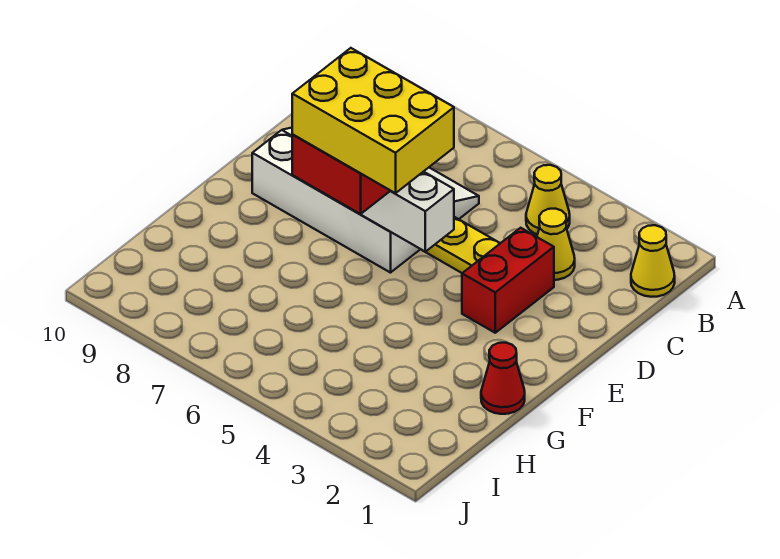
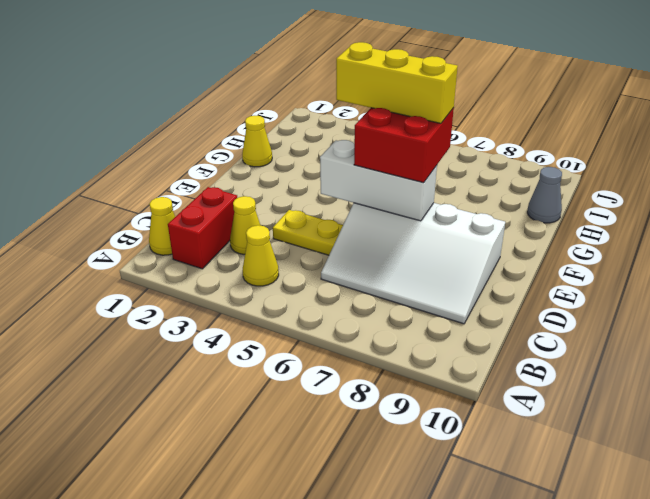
red brick D3:E3 level 1 -> red brick B2:C2 level 1
yellow brick E5:F7 level 4 -> yellow brick F5:F7 level 4
red cone G1 level 1 -> yellow cone G1 level 1
none -> grey cone H10 level 1

